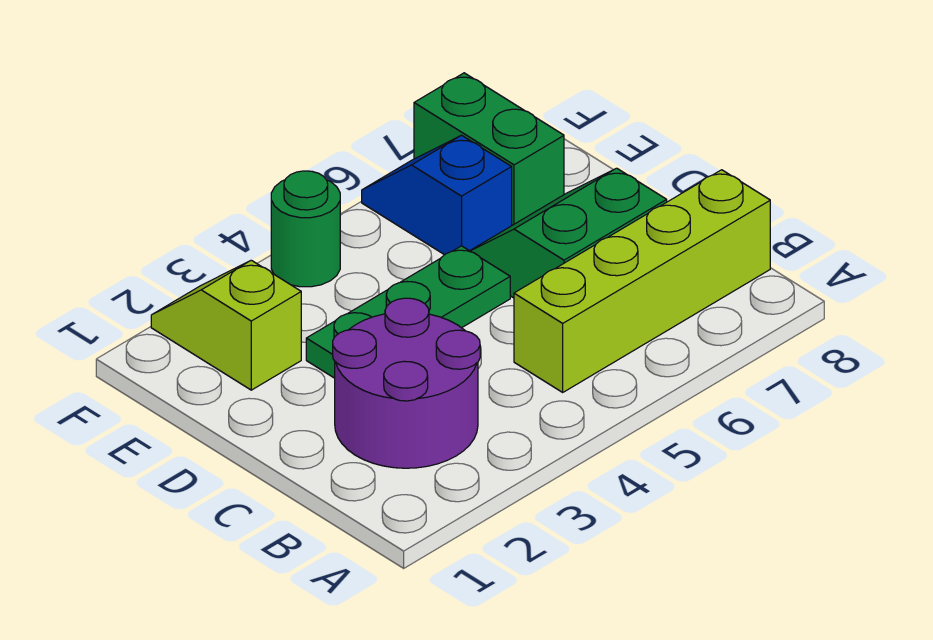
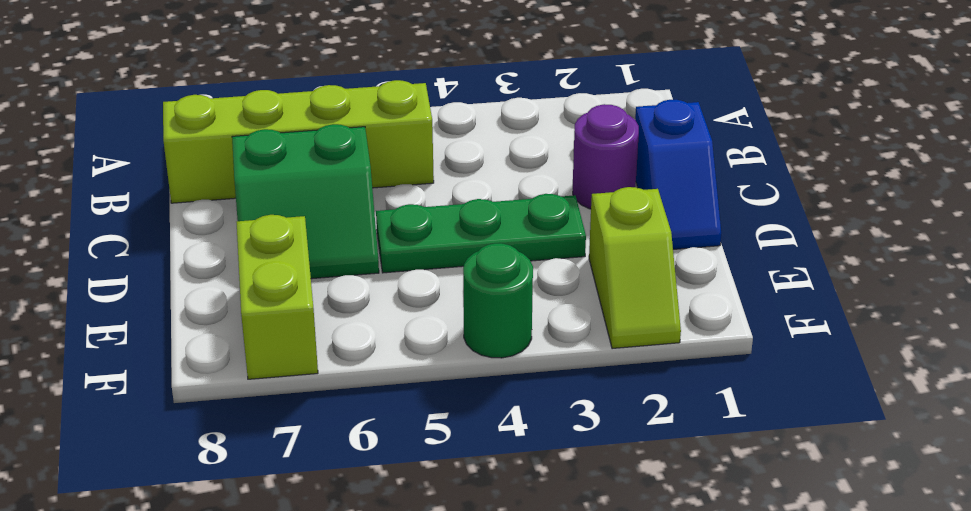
purple round brick B2:C3 level 1 -> purple round brick C2 level 1
blue slope E6:F6 level 1 top E -> blue slope C1:D1 level 1 top C
green brick E7:F7 level 1 -> lime brick E7:F7 level 1

